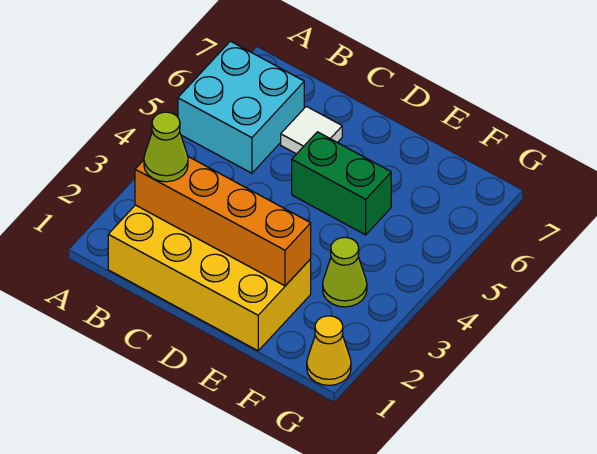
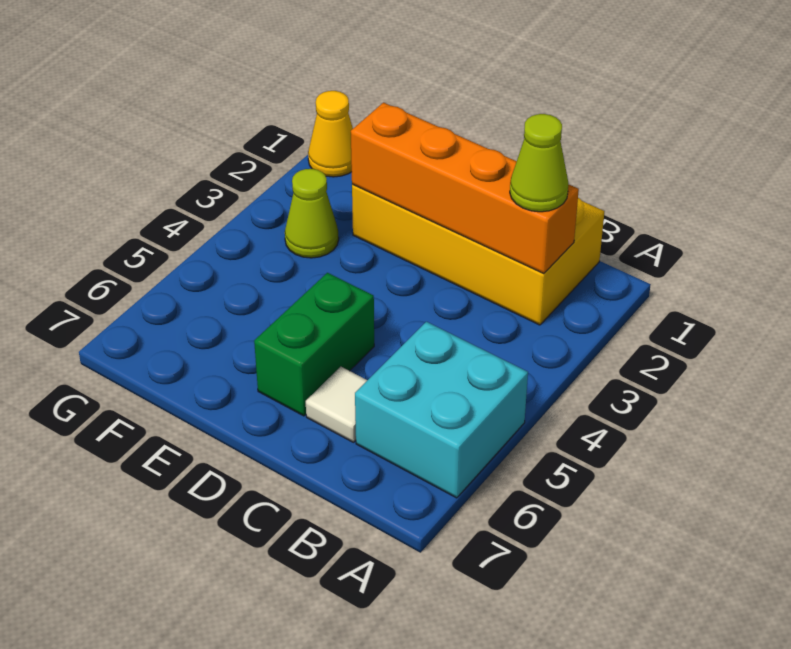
green brick D5:E5 level 1 -> green brick D5:D6 level 1

